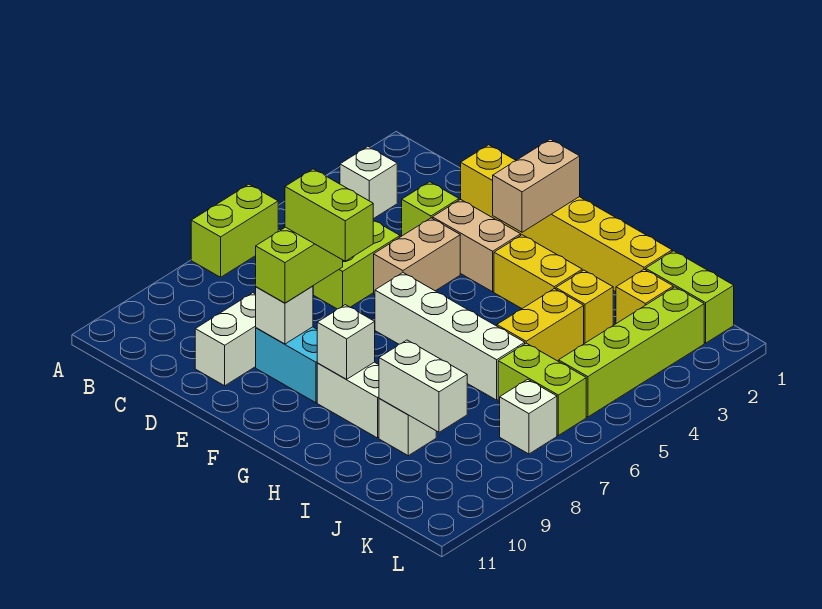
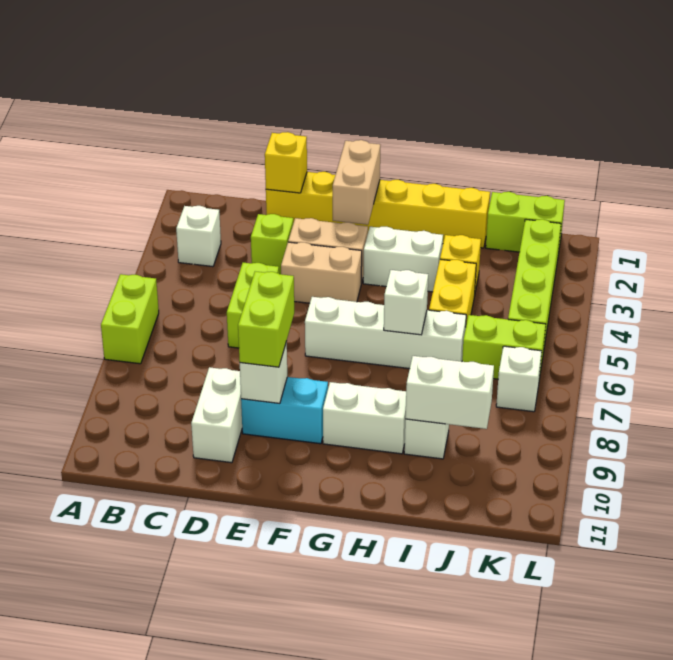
tan brick E4:E5 level 1 -> tan brick E4:F4 level 1
lime brick E8:F8 level 4 -> none
yellow brick G3:H3 level 1 -> white brick G3:H3 level 1
white brick G9 level 2 -> white brick H6 level 2
yellow brick J2 level 1 -> yellow brick D1 level 2

